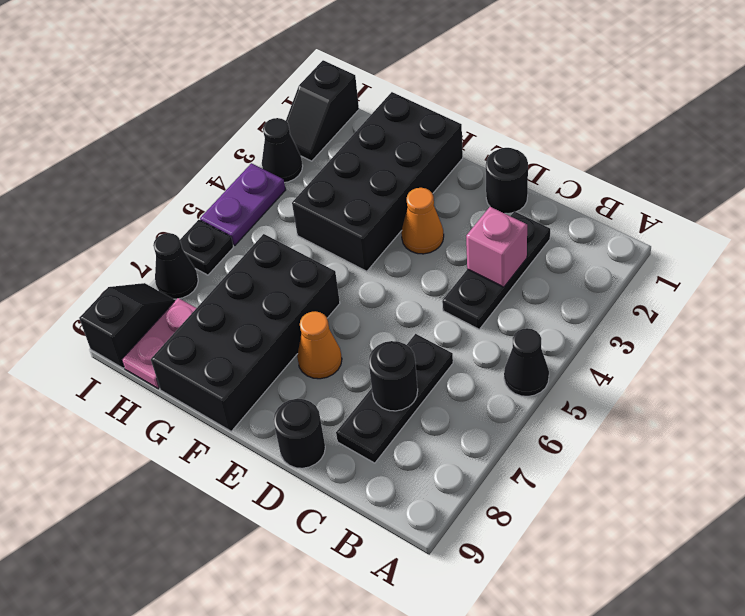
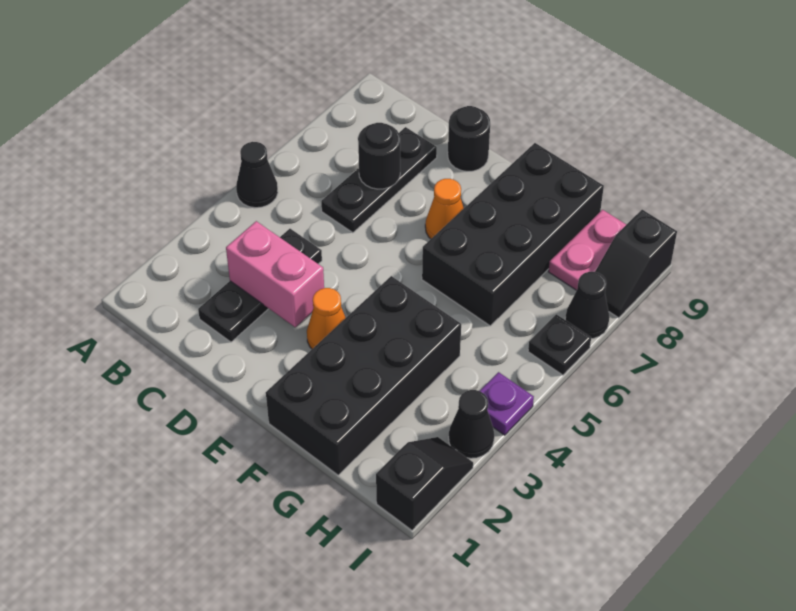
pink brick C3 level 2 -> pink brick C3:D3 level 2
black round brick D1 level 1 -> none
purple plate I4:I5 level 1 -> purple plate I4 level 1

